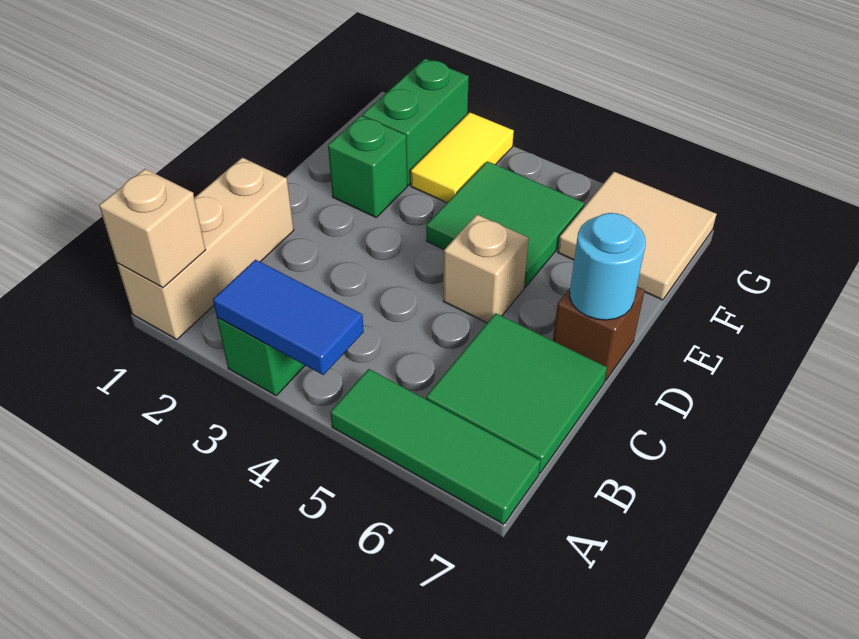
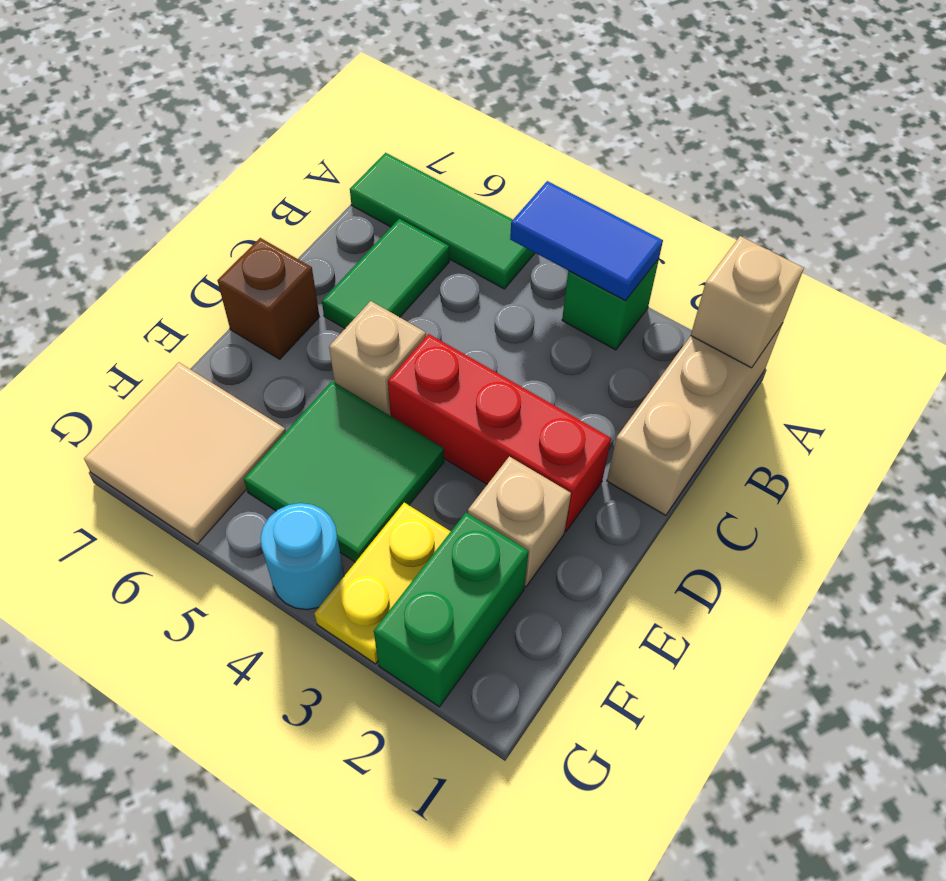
green tile B6:C7 level 1 -> green tile B6:C6 level 1
none -> red brick D2:D4 level 1
cyan round brick D7 level 2 -> cyan round brick G4 level 1
green brick E2 level 1 -> tan brick E2 level 1
yellow tile F3:G3 level 1 -> yellow plate F3:G3 level 1

